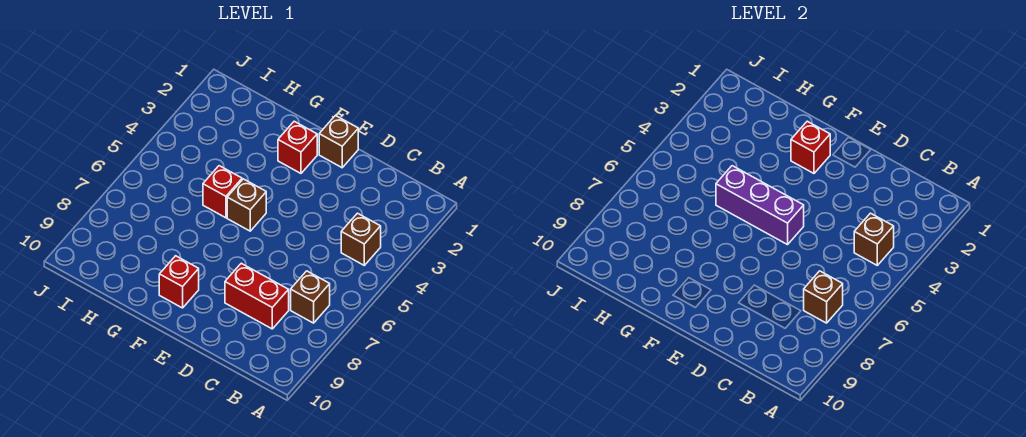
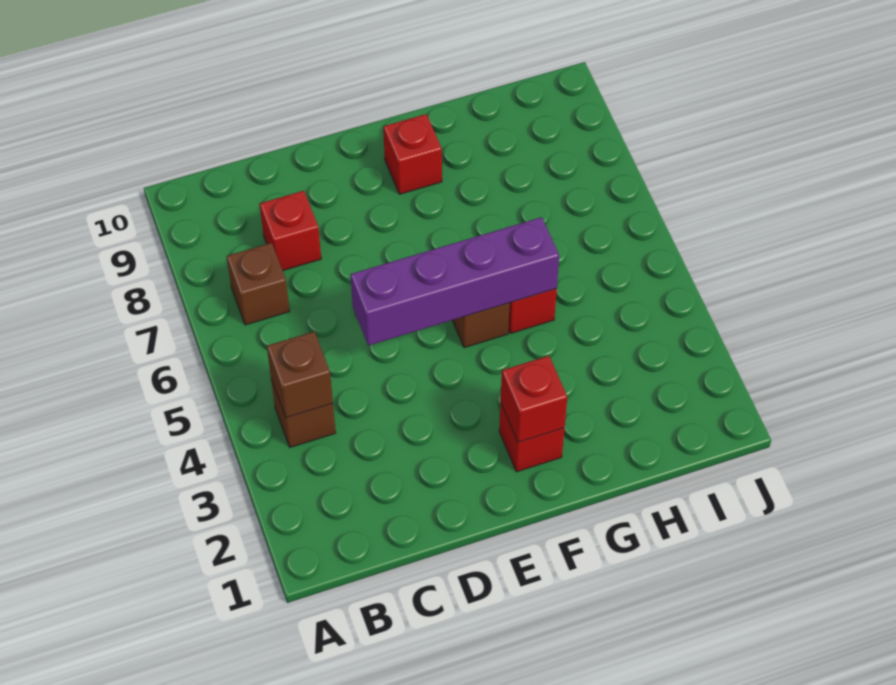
brown brick B7 level 2 -> none
red brick C8:D8 level 1 -> red brick C8 level 1
brown brick E1 level 1 -> none
purple brick E5:G5 level 2 -> purple brick D5:G5 level 2

